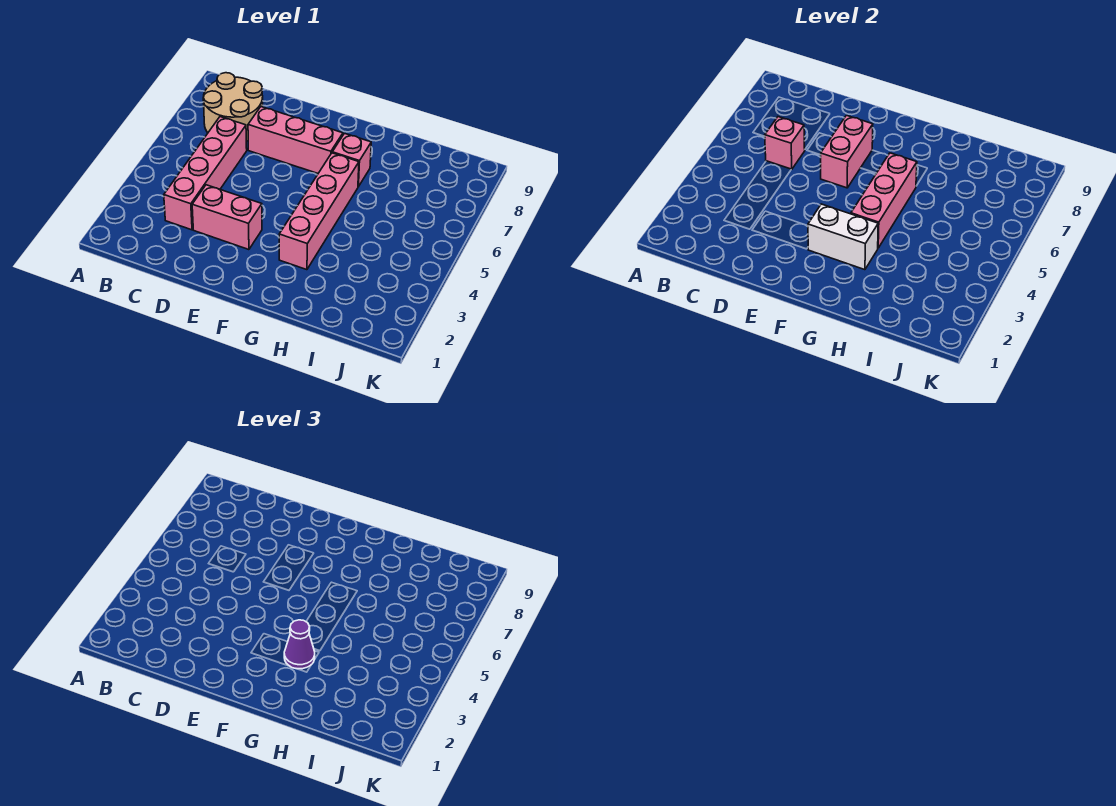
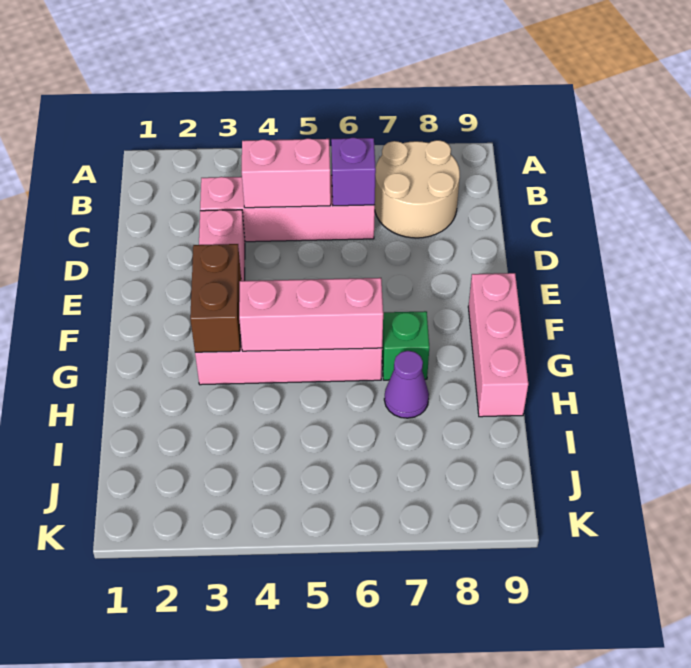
pink brick C6 level 2 -> purple brick C6 level 2
pink brick D7:F7 level 1 -> pink brick F9:H9 level 1
pink brick E6:E7 level 2 -> pink brick C4:C5 level 2
white brick F3:G3 level 2 -> brown brick F3:G3 level 2
purple cone G3 level 3 -> purple cone H7 level 1
pink brick G7 level 1 -> green brick G7 level 1

